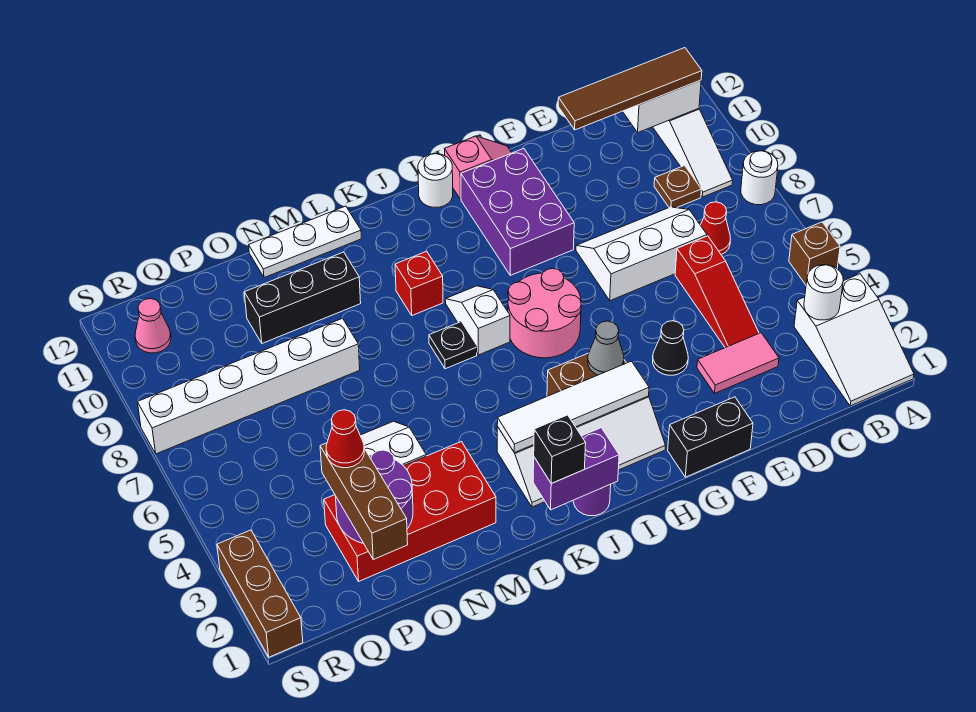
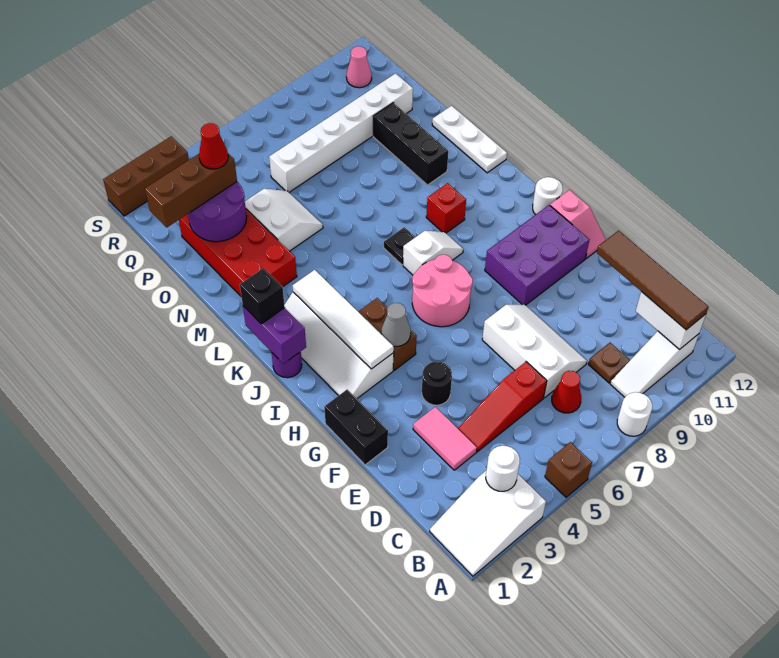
black cone F4 level 1 -> black round brick F4 level 1
white brick N8:S8 level 1 -> white brick P6:P11 level 1

